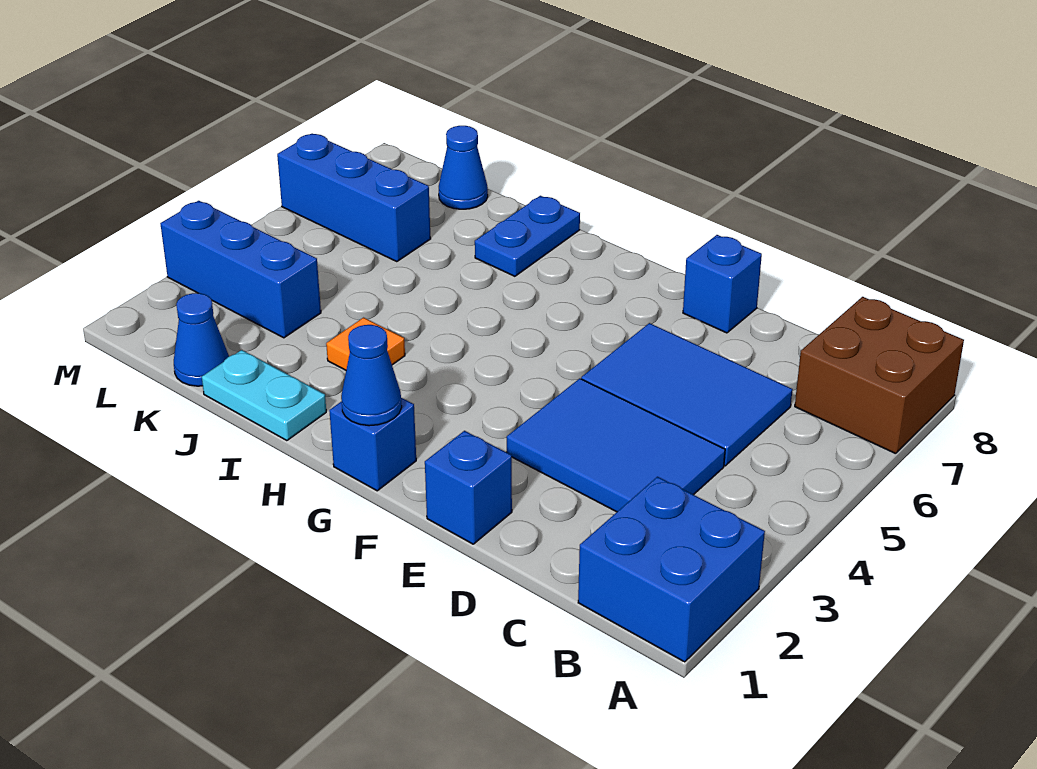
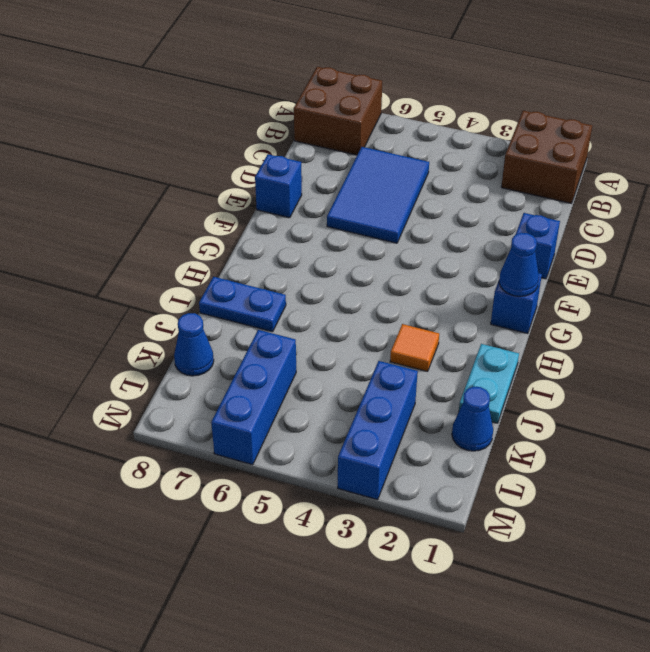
blue brick A1:B2 level 1 -> brown brick A1:B2 level 1
blue tile C3:E4 level 1 -> none

